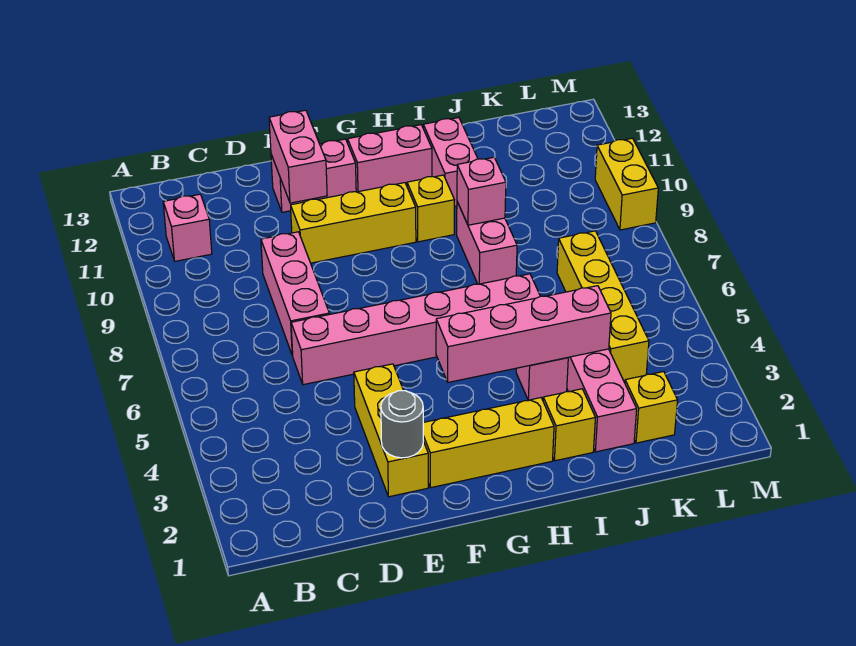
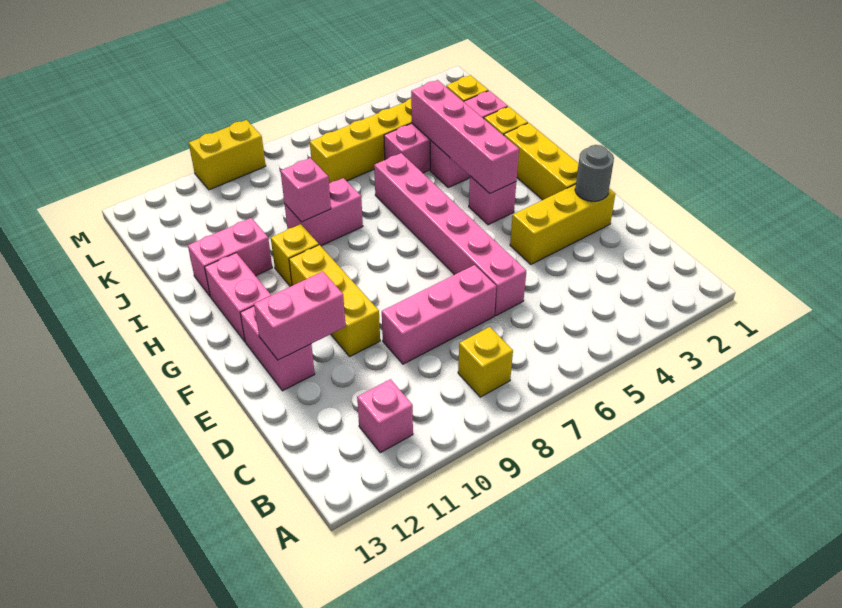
none -> yellow brick B8 level 1
none -> pink brick G4 level 1

